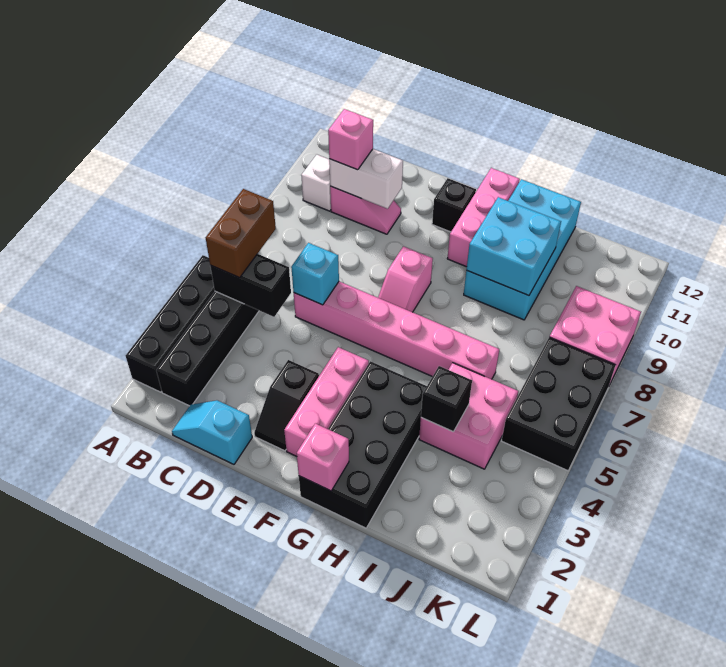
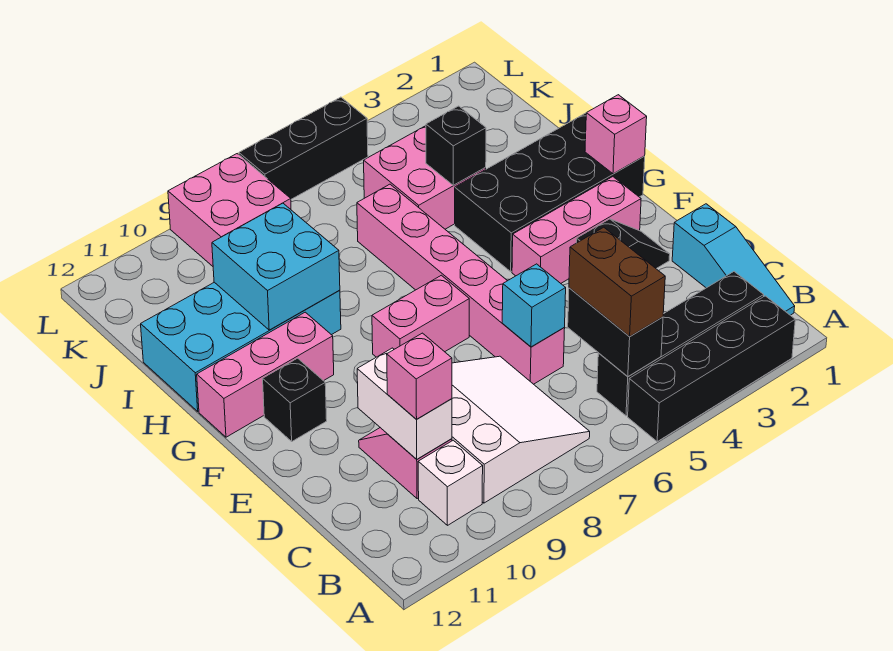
brown brick B5:B6 level 3 -> brown brick B5:C5 level 3
none -> white slope B7:D9 level 1 top 9
cyan slope C1:D1 level 1 top D -> cyan slope B1:D1 level 1 top D
pink slope F7:F8 level 1 top 8 -> pink brick F7:F8 level 1
black brick K5:L7 level 1 -> black brick L5:L7 level 1

